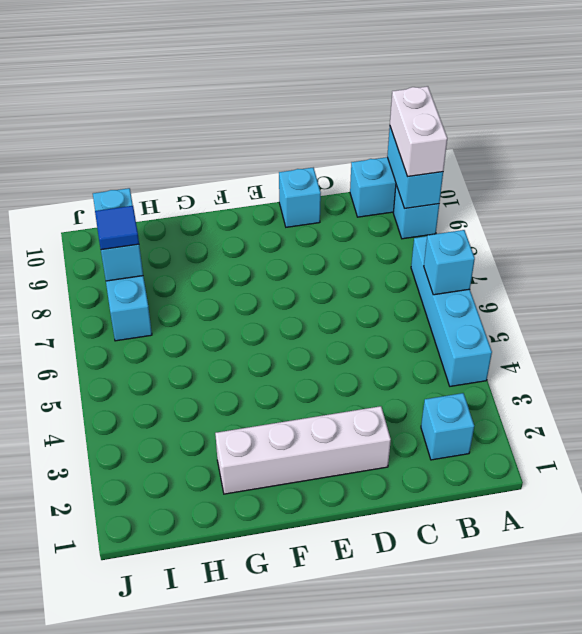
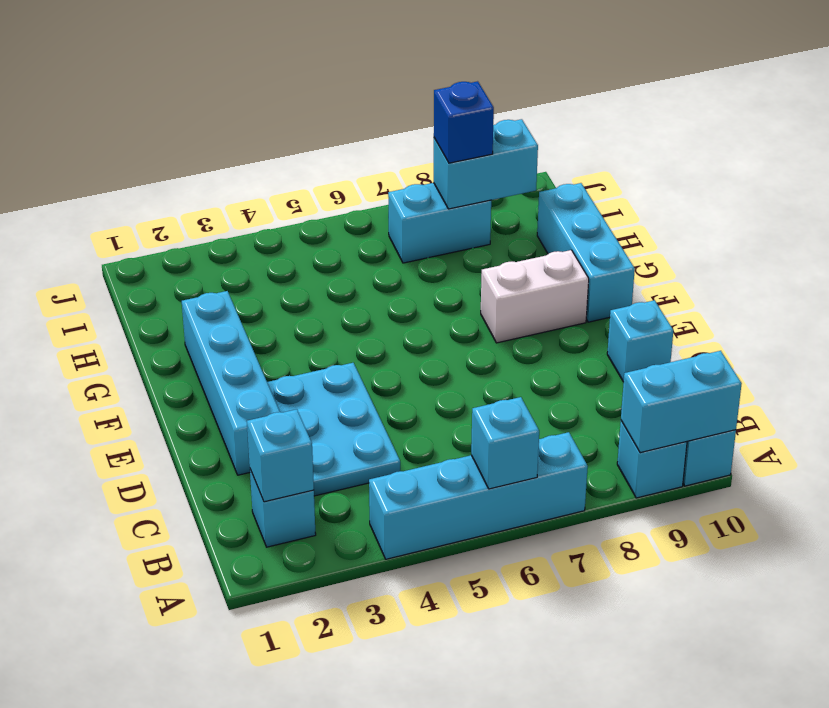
white brick A9:A10 level 3 -> white brick F8:F9 level 1
none -> cyan brick B2 level 2
none -> cyan plate C3:E4 level 1
white brick D2:G2 level 1 -> cyan brick D2:G2 level 1
none -> cyan brick F10:H10 level 1
blue tile I8 level 3 -> blue brick I8 level 3

